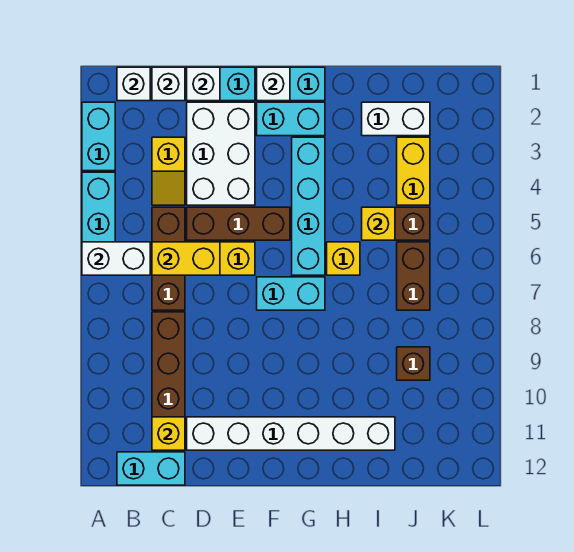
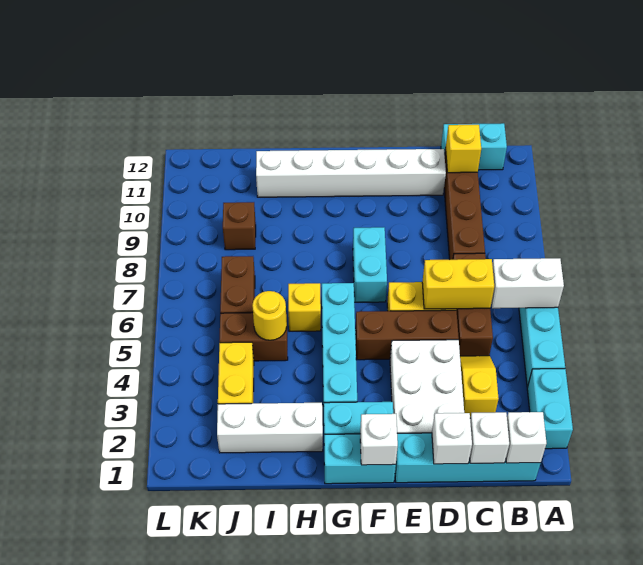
cyan brick F7:G7 level 1 -> cyan brick F7:F8 level 1
white brick I2:J2 level 1 -> white brick H2:J2 level 1
yellow brick I5 level 2 -> yellow round brick I5 level 2

